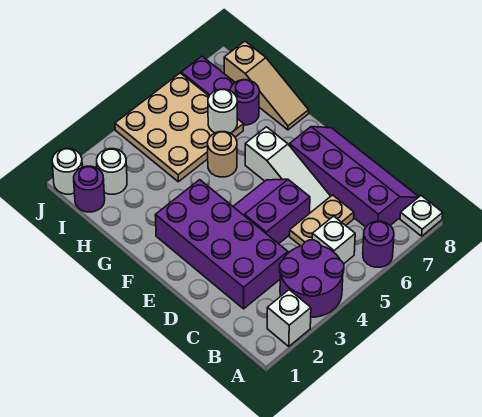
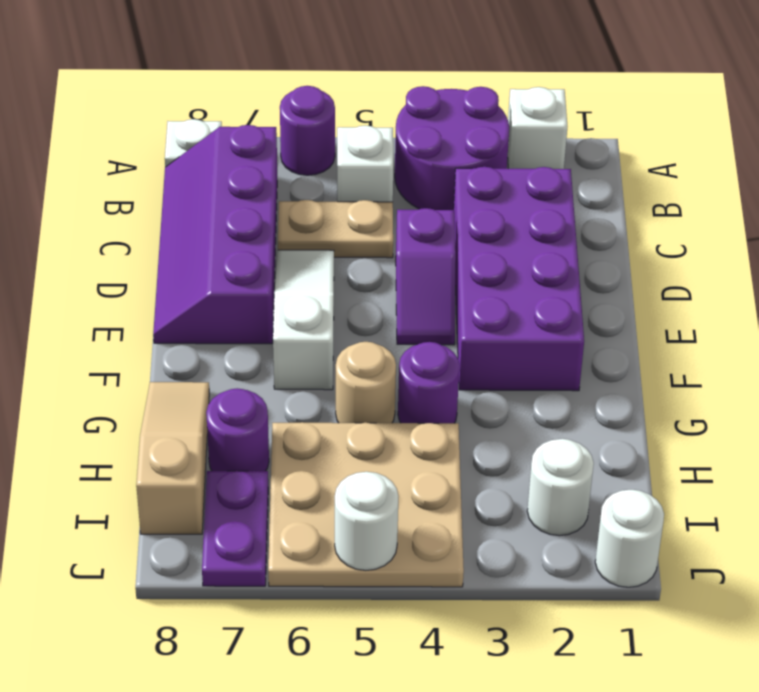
purple slope D4:E5 level 1 top D -> purple slope D4:E4 level 1 top D
white round brick H6 level 2 -> white round brick J5 level 2
purple round brick I1 level 1 -> purple round brick G4 level 1

